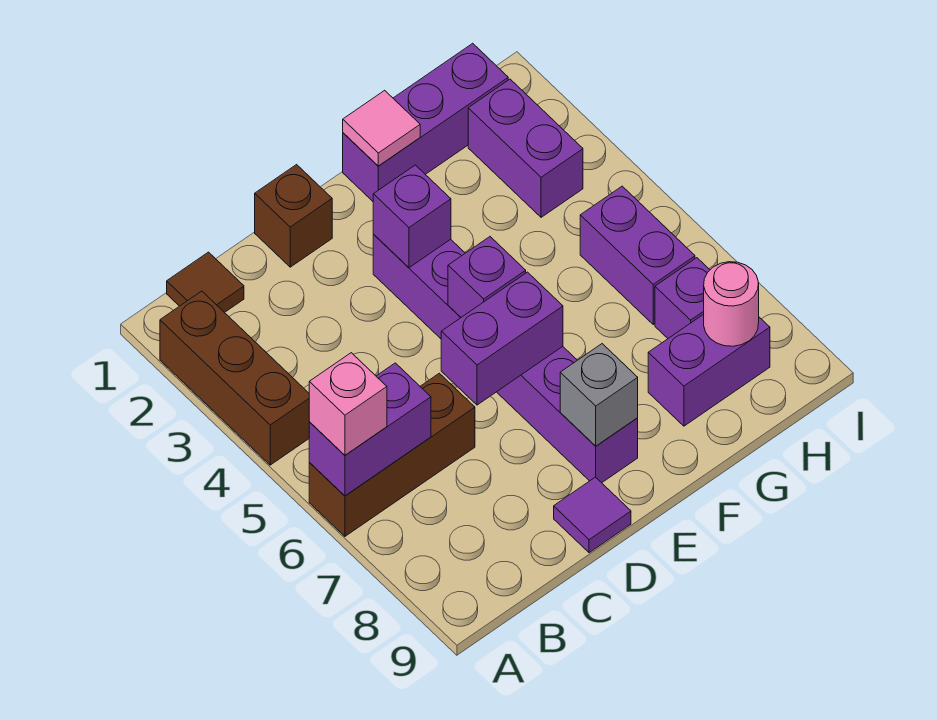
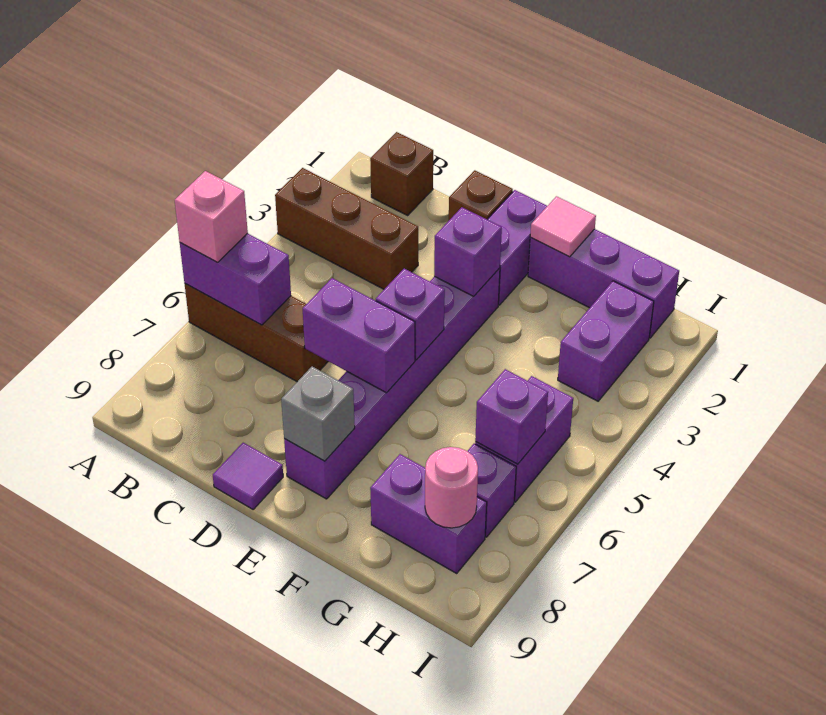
brown brick A2:A4 level 1 -> brown brick A3:C3 level 1
brown tile B1 level 1 -> brown brick B1 level 1
none -> purple brick E1:E2 level 1
none -> purple brick H6 level 2

